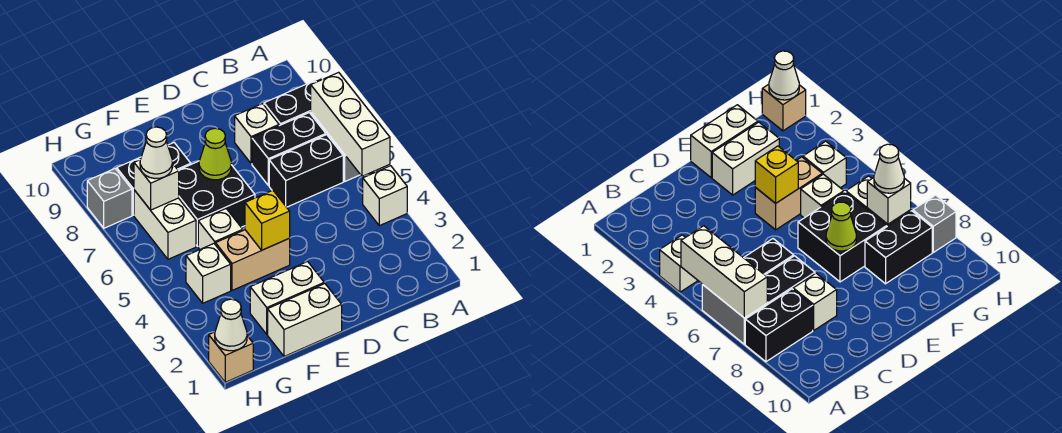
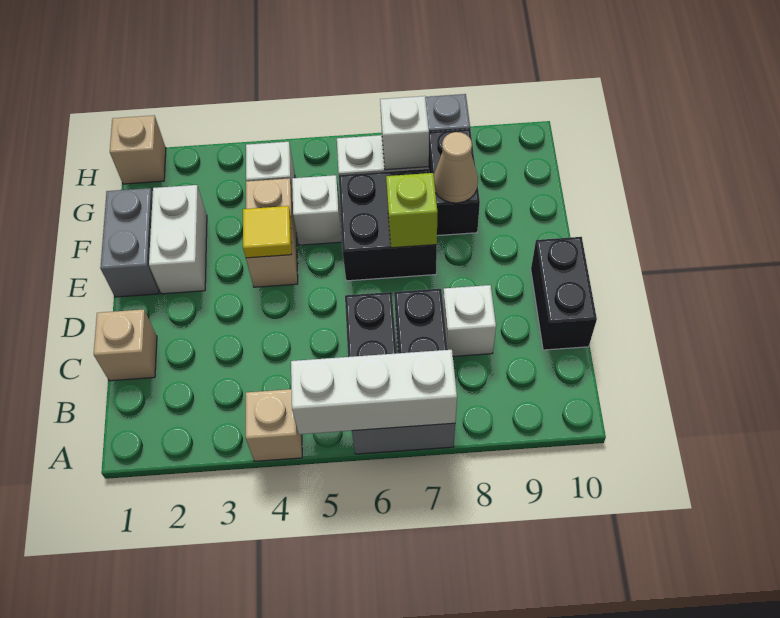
white brick A4 level 1 -> tan brick A4 level 1
black brick A8:B8 level 1 -> black brick C10:D10 level 1
none -> tan brick C1 level 1
white brick E1:F1 level 1 -> grey brick E1:F1 level 1
yellow brick E4 level 2 -> yellow tile E4 level 2
lime cone E7 level 2 -> lime brick E7 level 2
none -> tan cone F8 level 2
white cone G7 level 3 -> none
white cone H1 level 2 -> none

